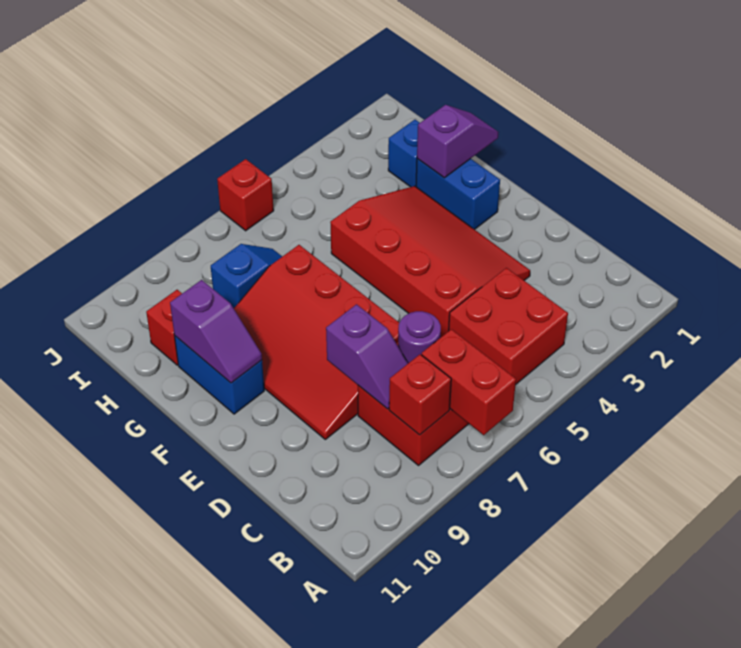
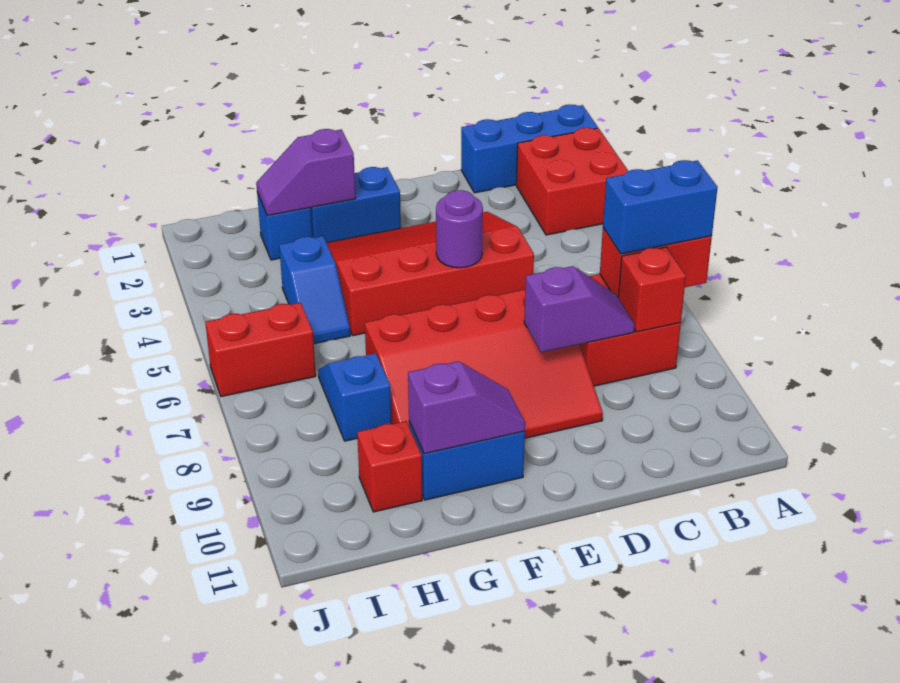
none -> blue brick A1:C1 level 1
none -> blue brick A7:B7 level 3
red brick B4:C5 level 1 -> red brick A2:B3 level 1
purple round brick C7 level 2 -> purple round brick E5 level 2
purple slope G1:G2 level 2 top 2 -> purple slope G2:H2 level 2 top G
none -> blue slope H4:H5 level 1 top 4
red brick J6 level 1 -> red brick I6:J6 level 1

